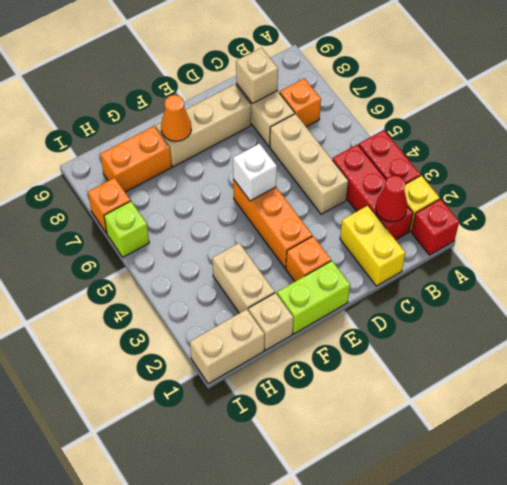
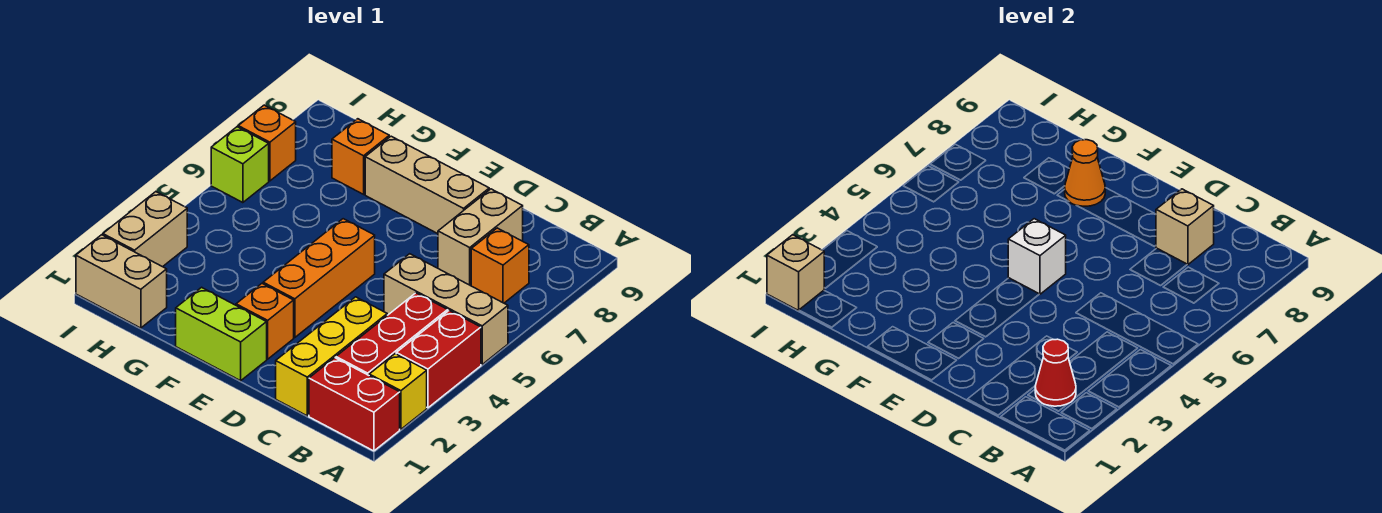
red brick A1 level 1 -> red brick A1:B1 level 1
yellow brick C1:C2 level 1 -> yellow brick C1:C3 level 1
tan brick C4:C6 level 1 -> tan brick A5:C5 level 1
tan brick G1 level 1 -> tan brick I1 level 2
tan brick G2:G3 level 1 -> tan brick I2:I3 level 1
orange brick G8:H8 level 1 -> orange brick G8 level 1

